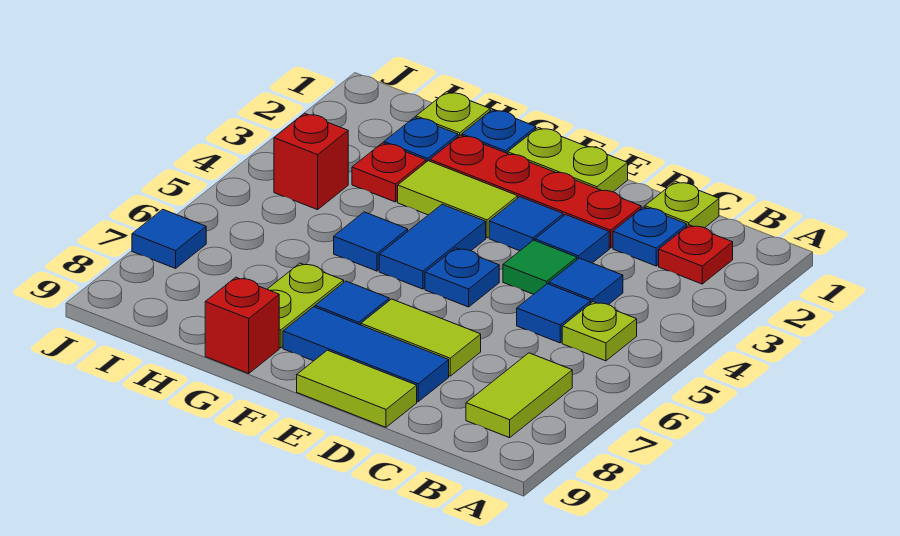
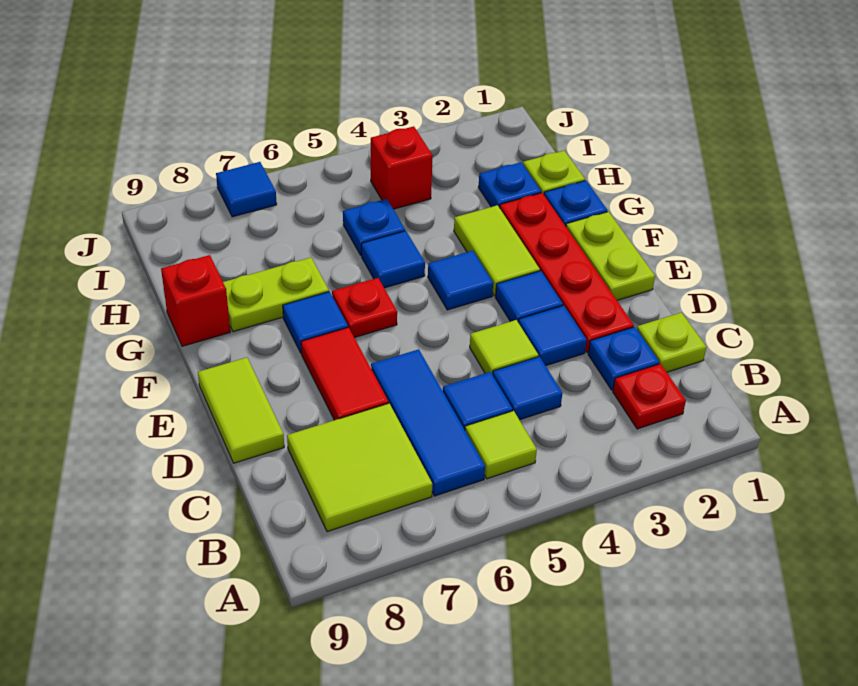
lime plate B5 level 1 -> lime tile B5 level 1
lime tile B7:B8 level 1 -> lime tile B7:C8 level 1
green tile D4 level 1 -> lime tile D4 level 1
lime tile D7:E7 level 1 -> red tile D7:E7 level 1
blue tile D8:F8 level 1 -> blue tile B6:D6 level 1
blue plate E5 level 1 -> blue plate H5 level 1
blue tile F4:F5 level 1 -> blue tile F4 level 1
red plate H3 level 1 -> red plate F6 level 1

